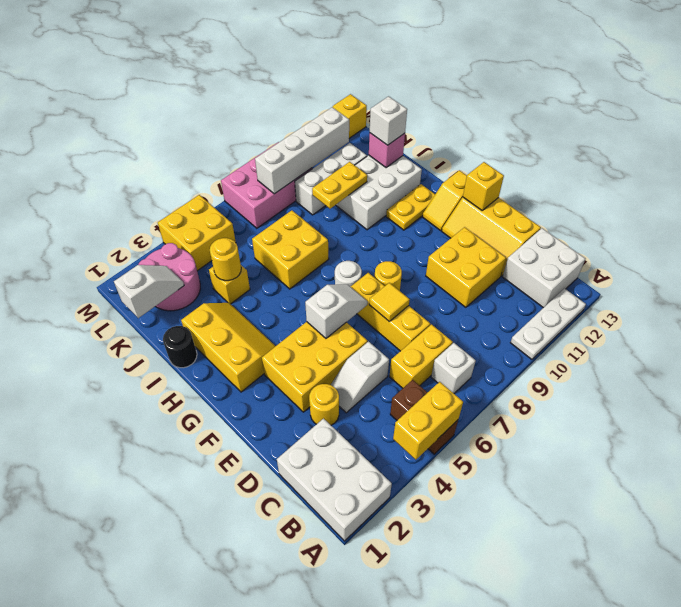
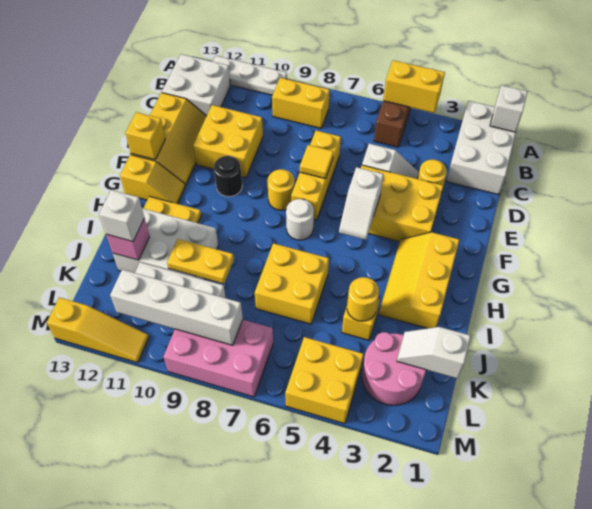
white brick B7 level 1 -> white brick A1 level 2
yellow brick C6:C7 level 1 -> yellow brick B8:B9 level 1
white slope F5:F6 level 2 top 5 -> white slope F5:G5 level 2 top F
black round brick I1 level 1 -> black round brick F10 level 1

